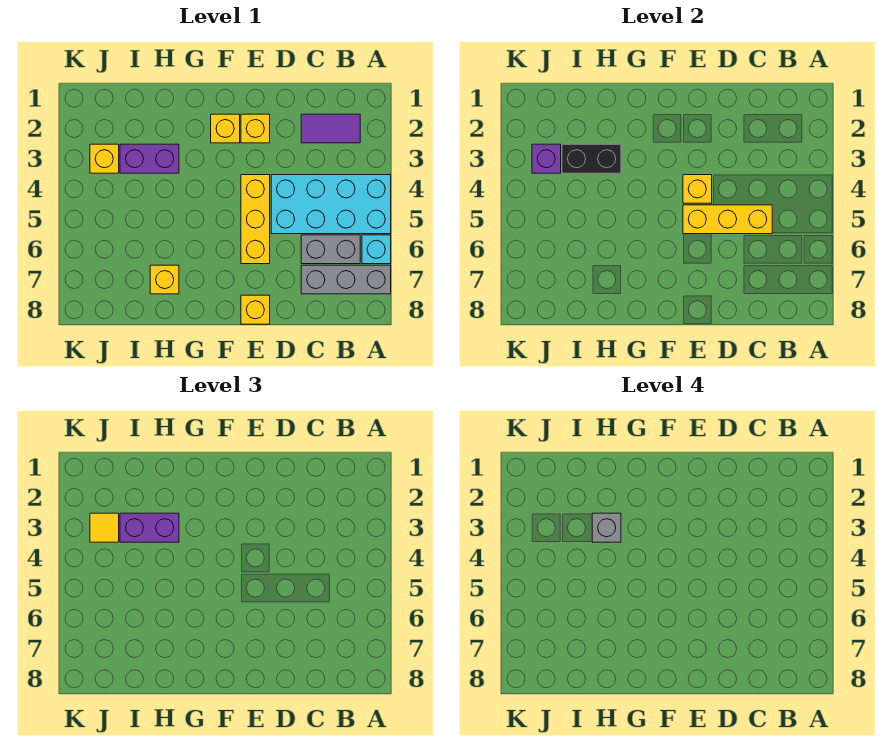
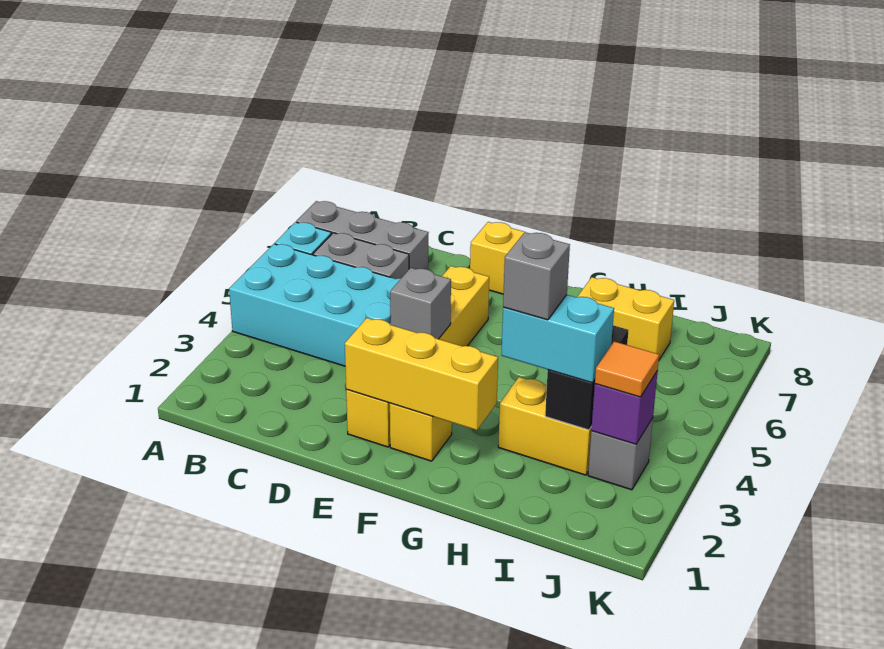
purple tile B2:C2 level 1 -> none
yellow brick C5:E5 level 2 -> yellow brick E2:G2 level 2
yellow brick E4 level 2 -> grey brick E4 level 2
purple brick H3:I3 level 1 -> yellow brick H3:I3 level 1
black brick H3:I3 level 2 -> black brick I3:I4 level 2
purple brick H3:I3 level 3 -> cyan brick H3:I3 level 3
yellow brick H7 level 1 -> yellow brick H7:I7 level 1
yellow brick J3 level 1 -> grey brick J3 level 1
yellow tile J3 level 3 -> orange tile J3 level 3

